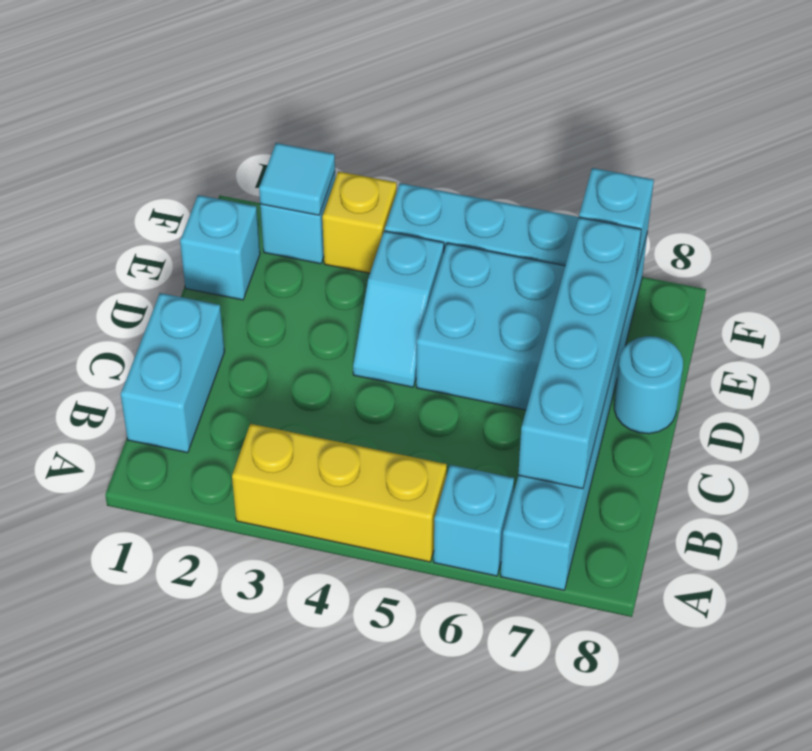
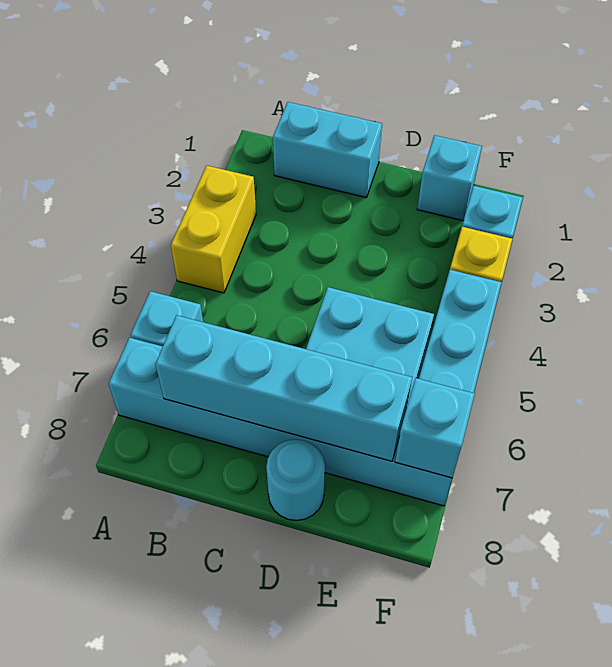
yellow brick A3:A5 level 1 -> yellow brick A3:A4 level 1
cyan slope D4:E4 level 1 top E -> none
cyan tile F2 level 2 -> none

